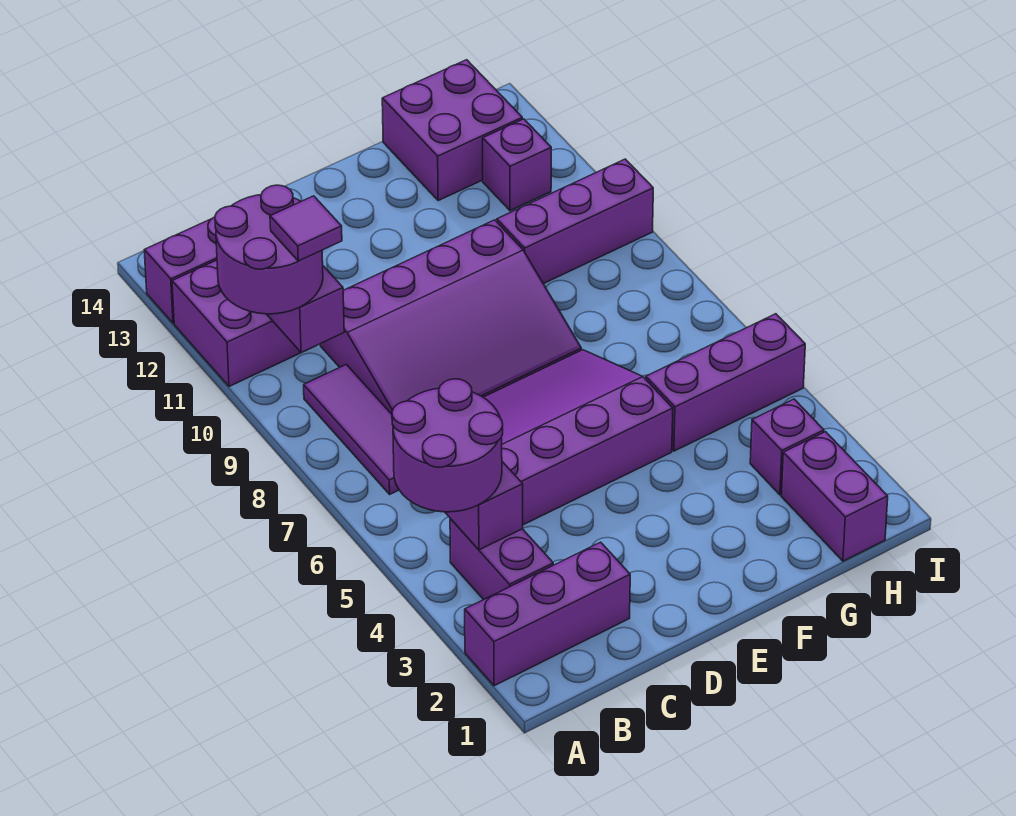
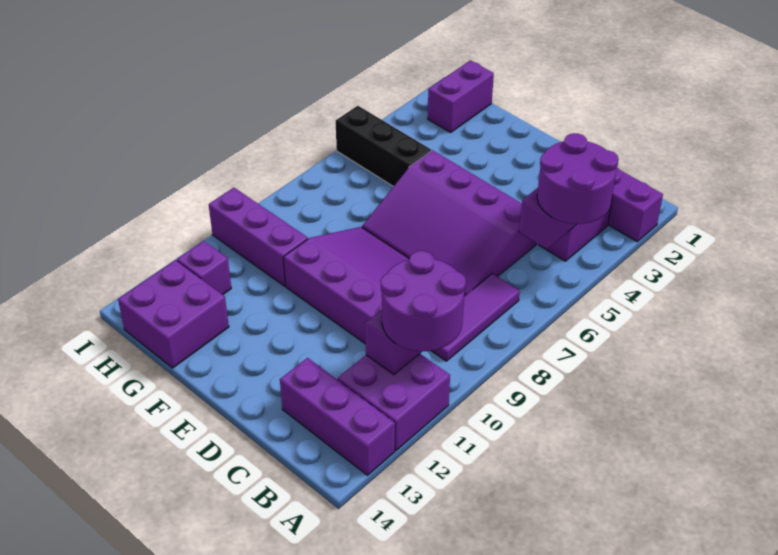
purple tile B10 level 4 -> none
purple brick G5:I5 level 1 -> black brick G5:I5 level 1
purple brick H3 level 1 -> none

